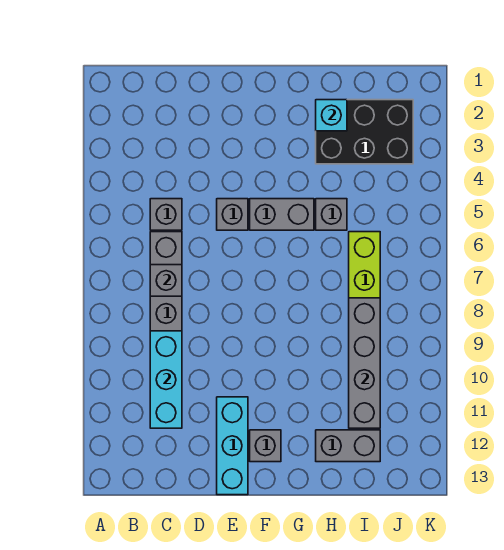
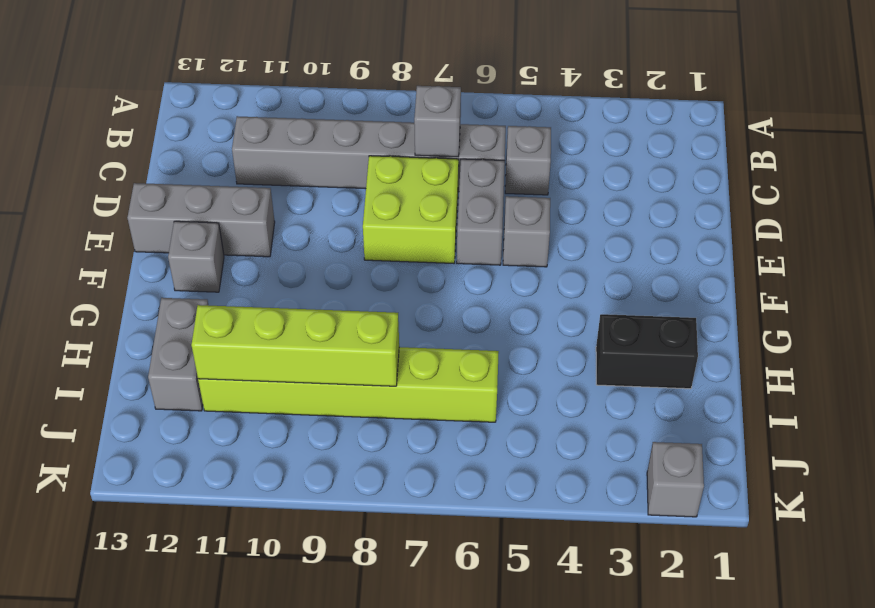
cyan brick C9:C11 level 2 -> none
none -> lime brick D7:E8 level 1
cyan brick E11:E13 level 1 -> grey brick E11:E13 level 1
grey brick F5:G5 level 1 -> grey brick D6:E6 level 1
black brick H2:J3 level 1 -> black brick H2:H3 level 1
cyan brick H2 level 2 -> none
grey brick H5 level 1 -> grey brick K2 level 1
grey brick I8:I11 level 2 -> lime brick I8:I11 level 2

